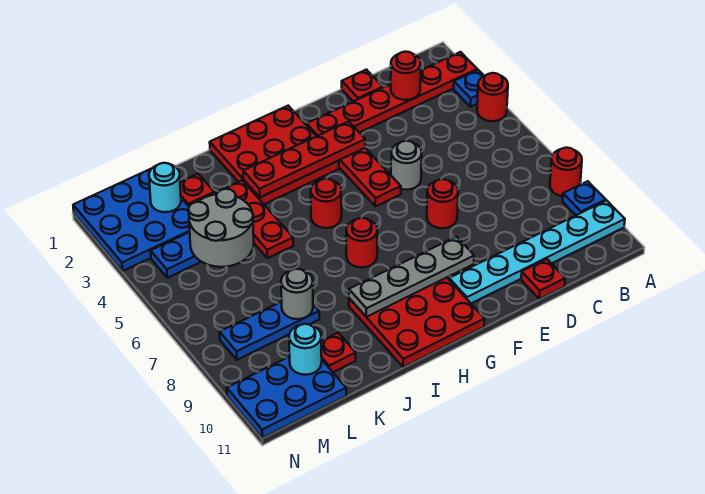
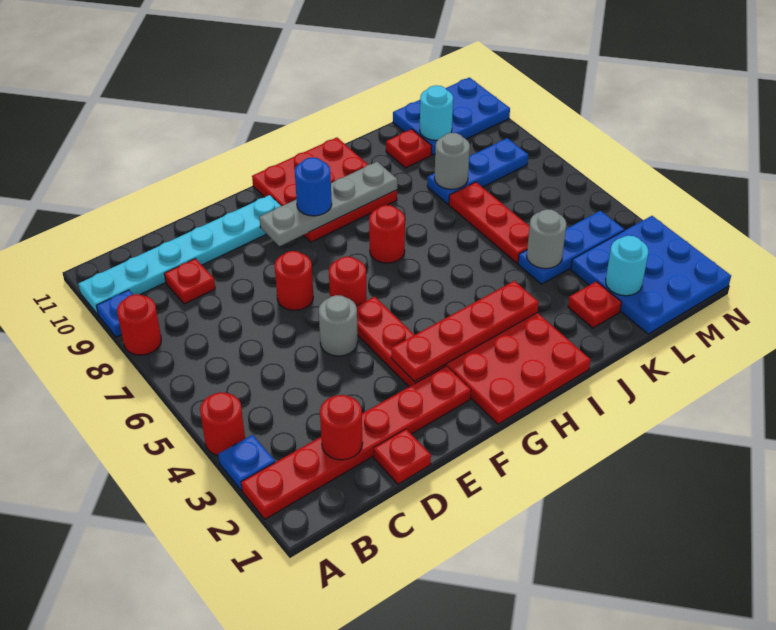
red plate D11 level 1 -> red plate C9 level 1
none -> blue round brick G9 level 3
red round brick H5 level 1 -> red round brick F6 level 1
red plate J3:J5 level 1 -> red plate K5:K7 level 1
grey round brick K4:L5 level 2 -> grey round brick K4 level 2

